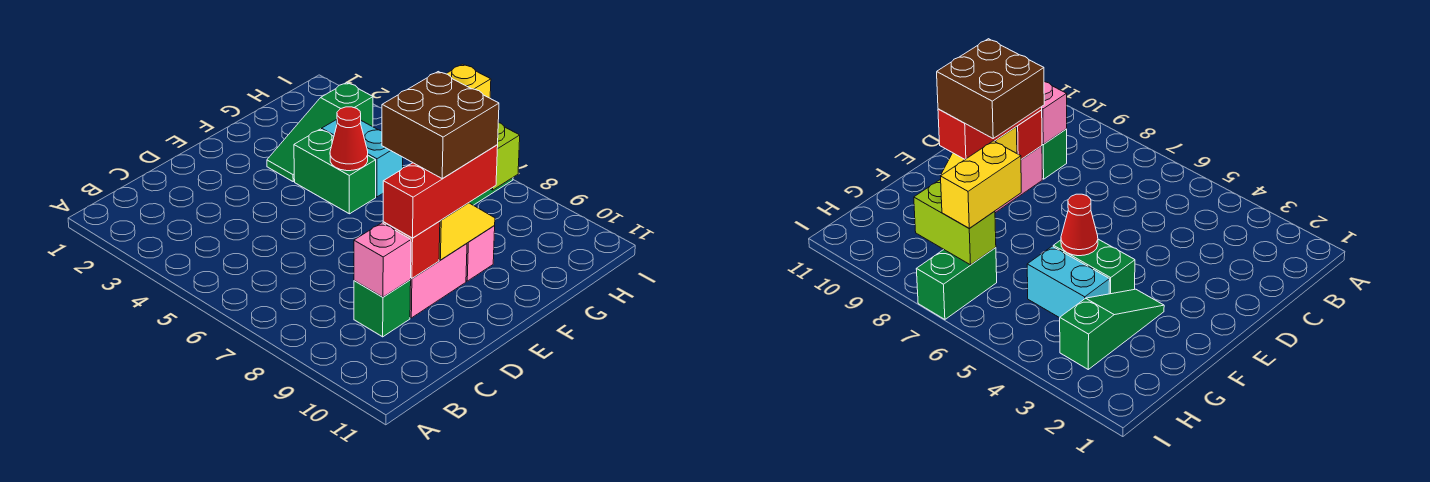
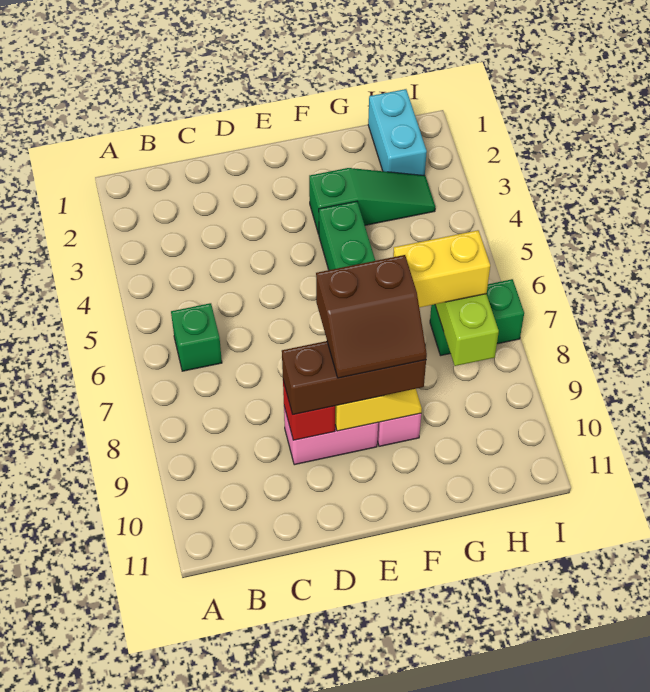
green brick C9 level 1 -> green brick B6 level 1
pink brick C9 level 2 -> none
red brick D9:F9 level 3 -> brown brick D9:F9 level 3
brown brick E8:F9 level 4 -> brown slope E8:F9 level 4 top 8
green slope F3:H3 level 1 top H -> green slope F3:H3 level 1 top F
red cone F5 level 2 -> none
cyan brick G4:G5 level 1 -> cyan brick H1:H2 level 1

